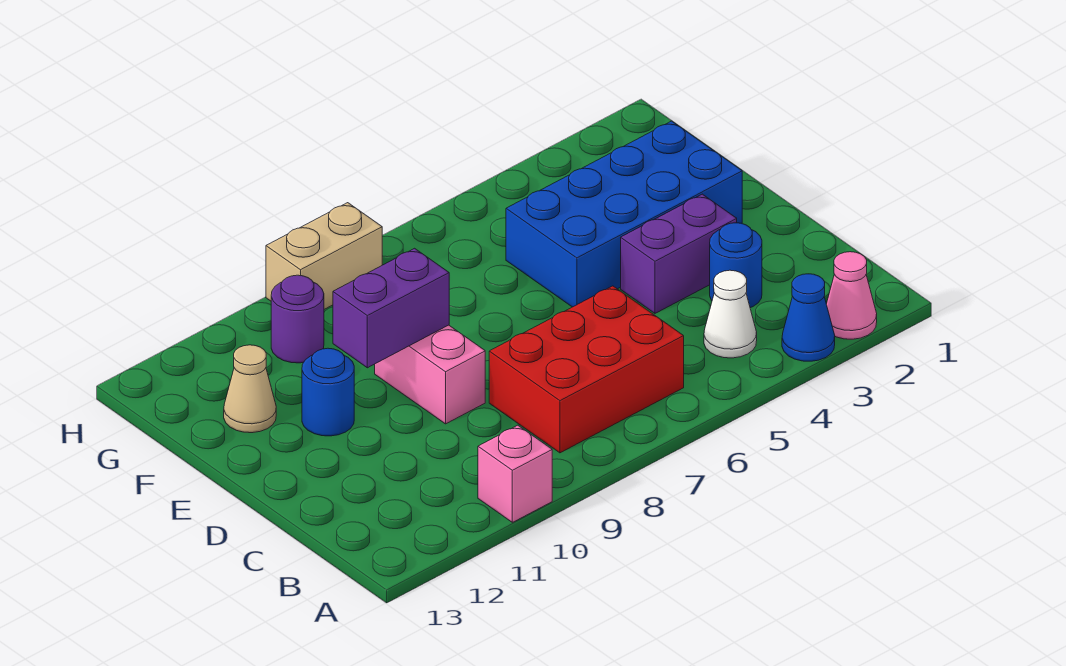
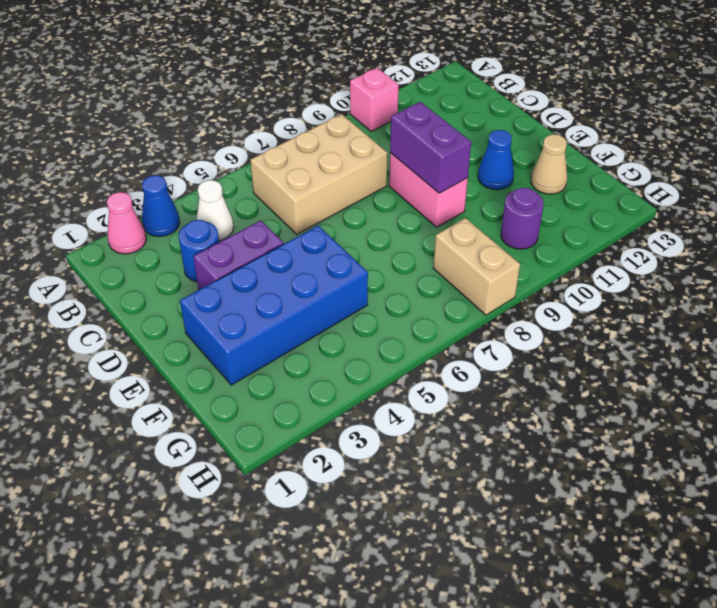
red brick B6:C8 level 1 -> tan brick B6:C8 level 1
purple brick E9:E10 level 2 -> purple brick D9:E9 level 2
blue round brick E11 level 1 -> blue cone E11 level 1
tan brick H8:H9 level 1 -> tan brick G8:H8 level 1

